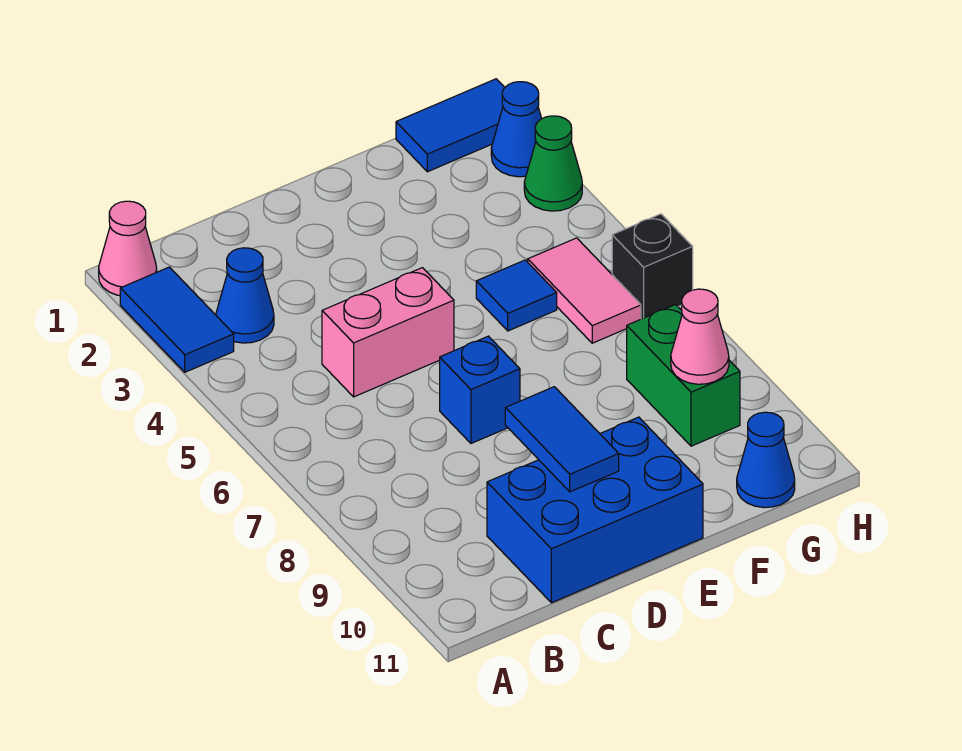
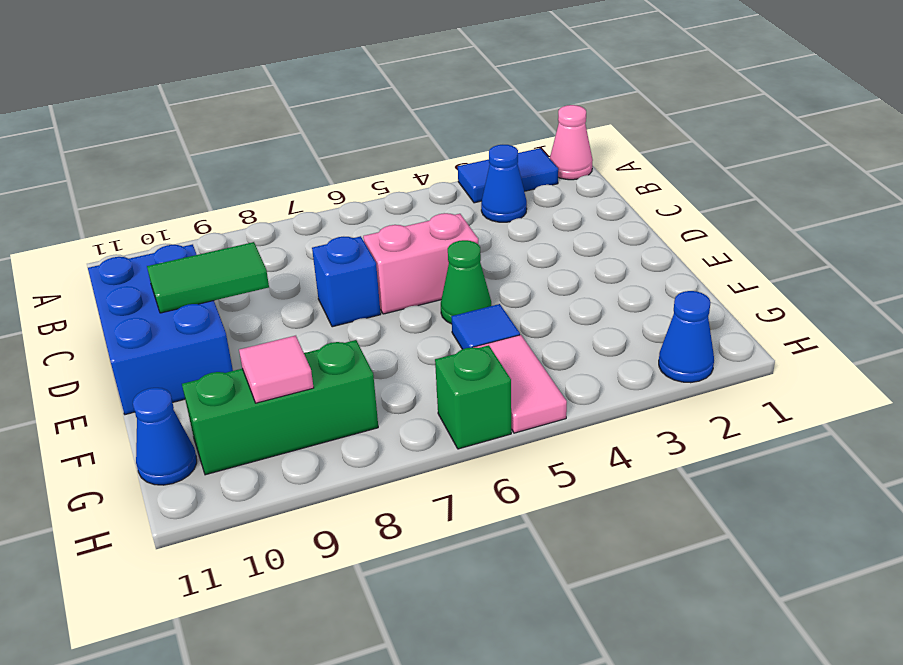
pink brick C5:D5 level 1 -> pink brick D5:D6 level 1
blue tile D9:D10 level 2 -> green tile D9:D10 level 2
blue tile G1:H1 level 1 -> none
pink tile G5:G6 level 1 -> pink tile G5:H5 level 1
green brick G8:G9 level 1 -> green brick G8:G10 level 1
pink cone G9 level 2 -> pink tile G9 level 2
green cone H3 level 1 -> green cone E5 level 1
black brick H6 level 1 -> green brick H6 level 1

